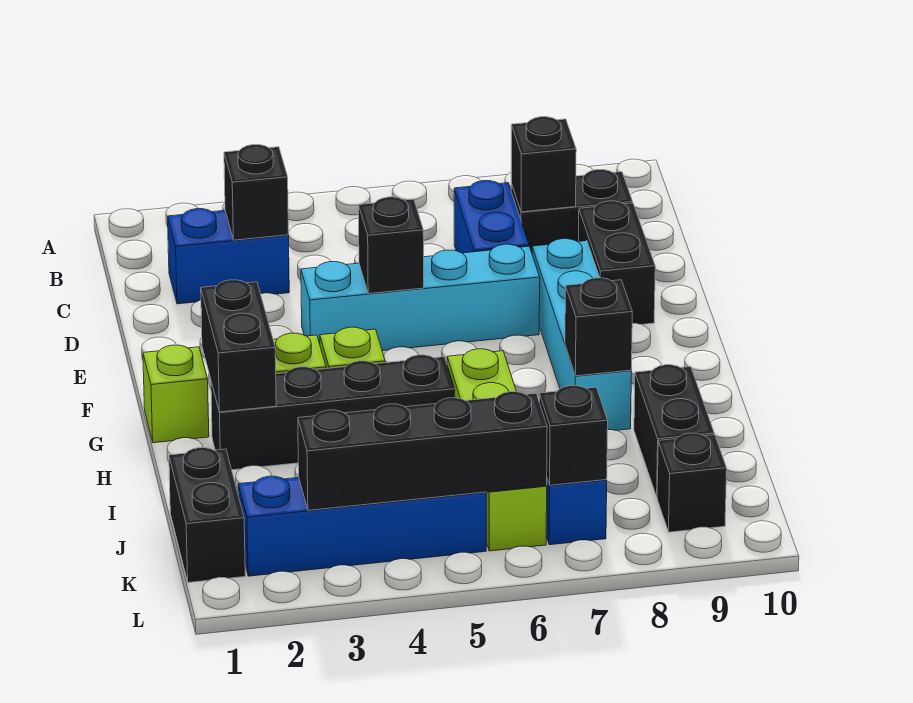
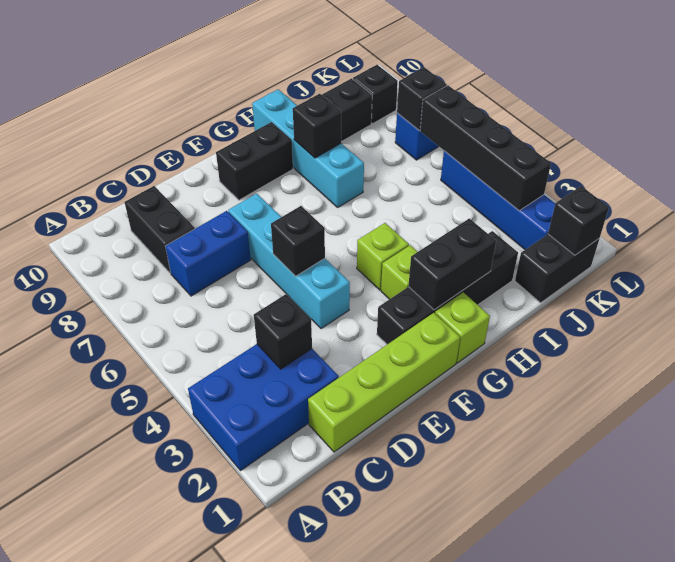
blue brick C2:C3 level 1 -> blue brick A2:C3 level 1
black brick C8 level 2 -> black brick K1 level 2
black brick D9:E9 level 1 -> black brick F9:G9 level 1
cyan brick E8:H8 level 1 -> cyan brick H7:H10 level 1
black brick H2:H5 level 1 -> black brick F2:I2 level 1
lime brick H6:K6 level 1 -> lime brick C1:F1 level 1

